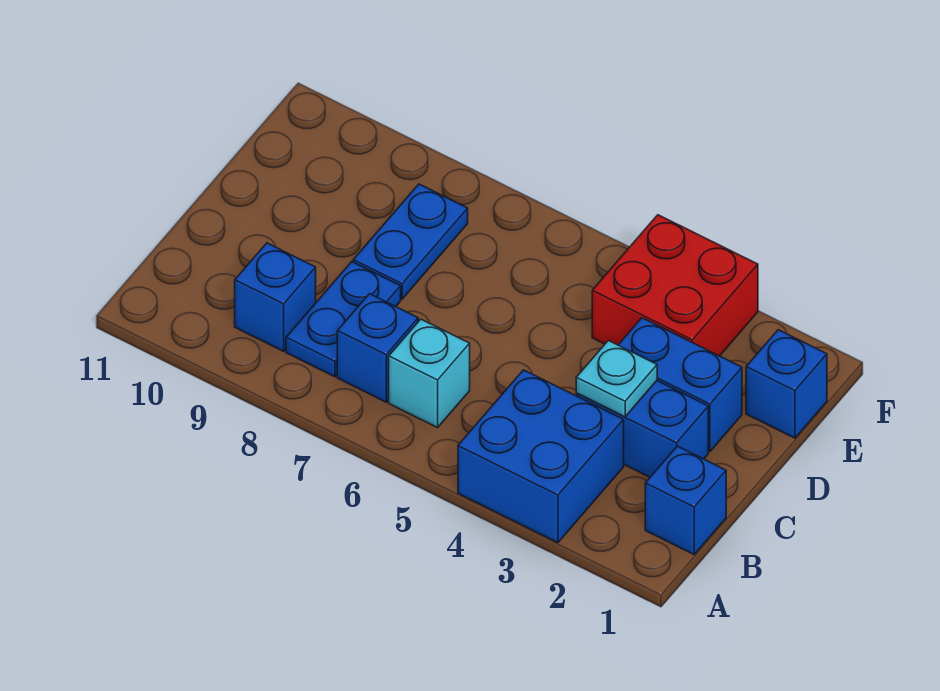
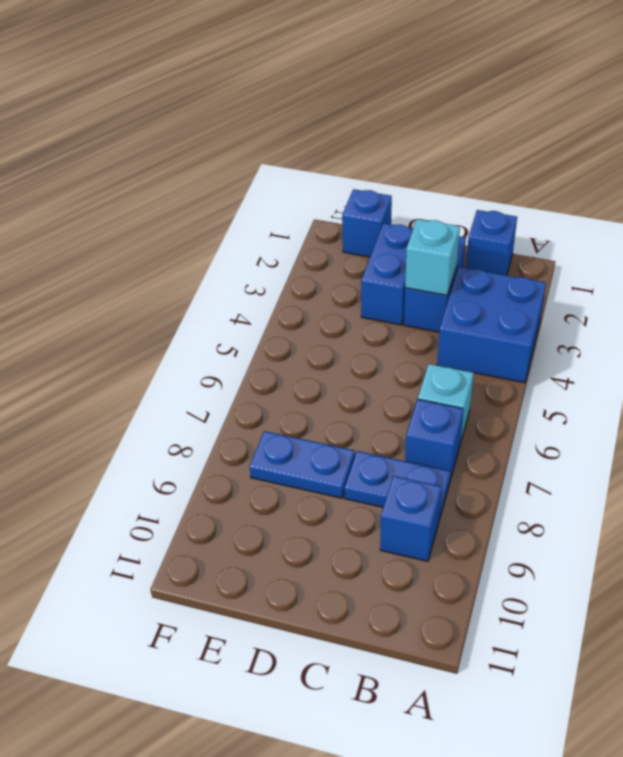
cyan plate C3 level 2 -> cyan brick C3 level 2
red brick E3:F4 level 1 -> none

